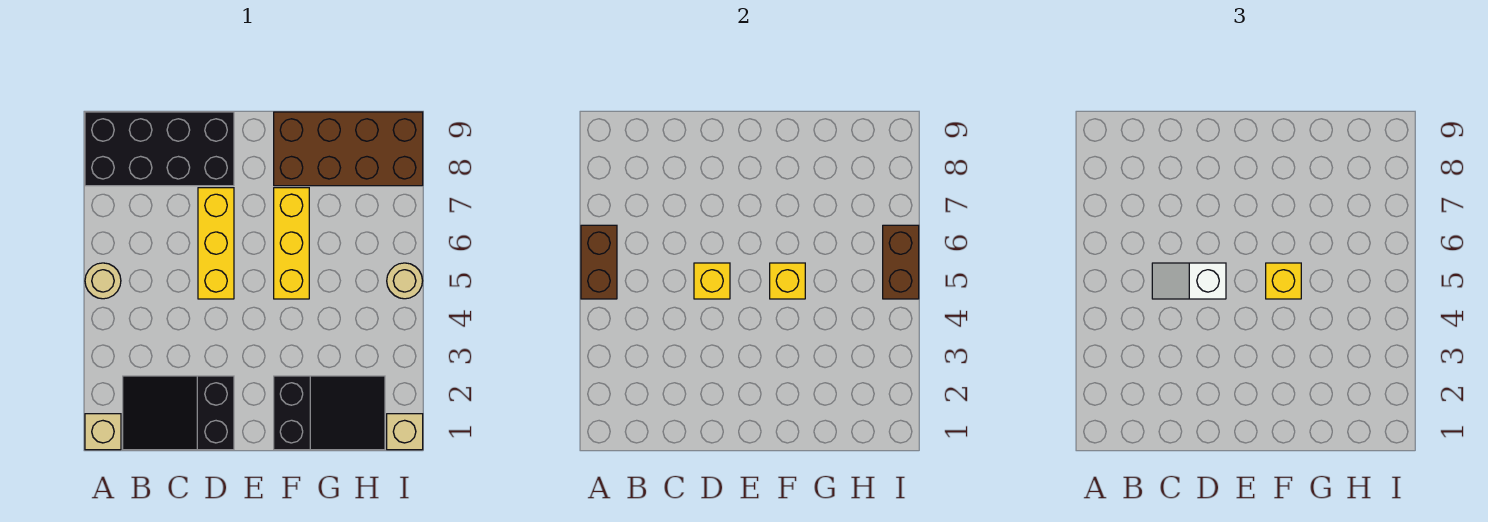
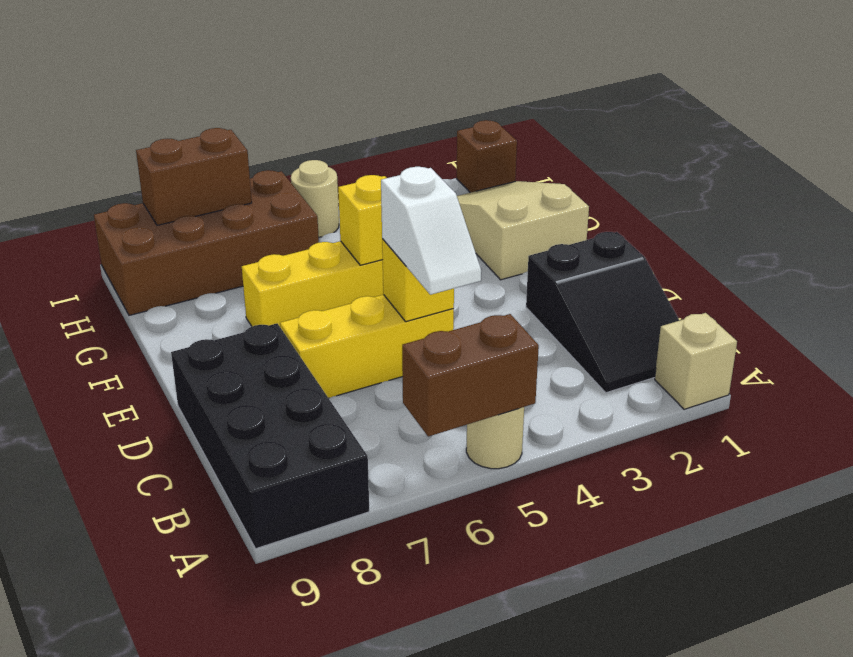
black slope F1:H2 level 1 top F -> tan slope F1:H2 level 1 top F
yellow brick F5 level 3 -> none
brown brick F8:I9 level 1 -> brown brick H6:I9 level 1
tan brick I1 level 1 -> brown brick I1 level 1
brown brick I5:I6 level 2 -> brown brick I7:I8 level 2

